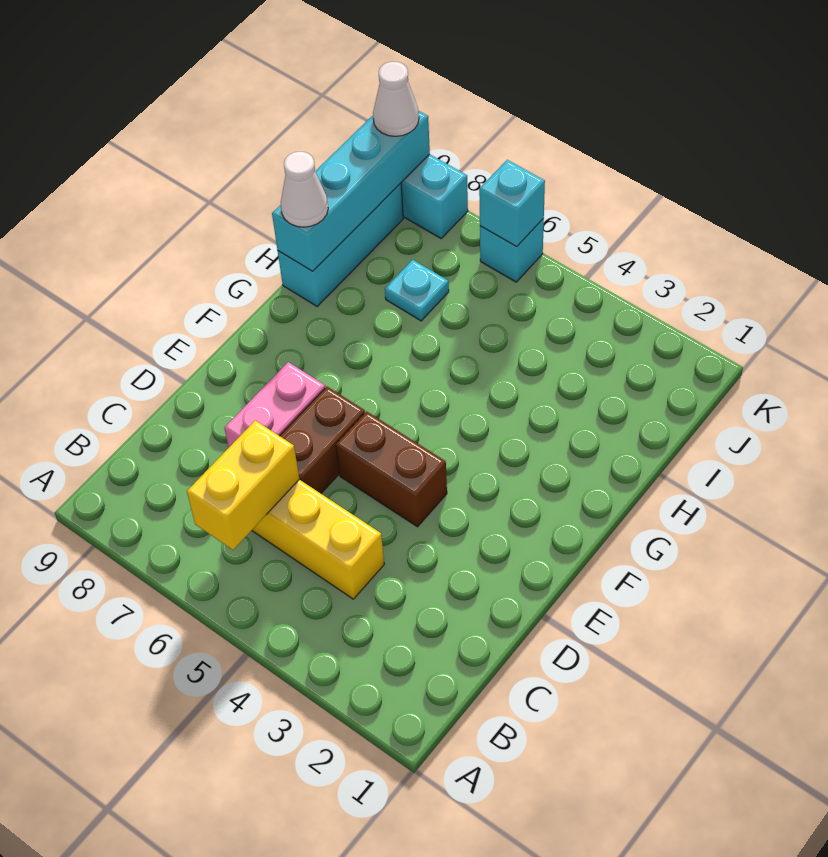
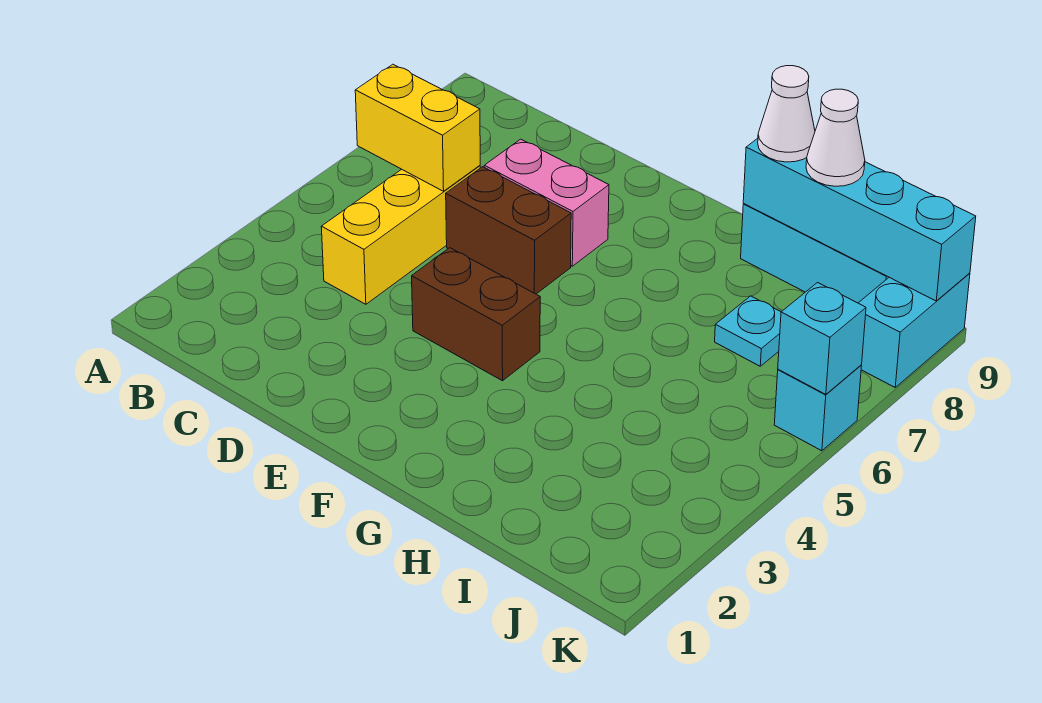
brown brick E4:E5 level 1 -> brown brick E4:F4 level 1
white cone K9 level 3 -> white cone I9 level 3

